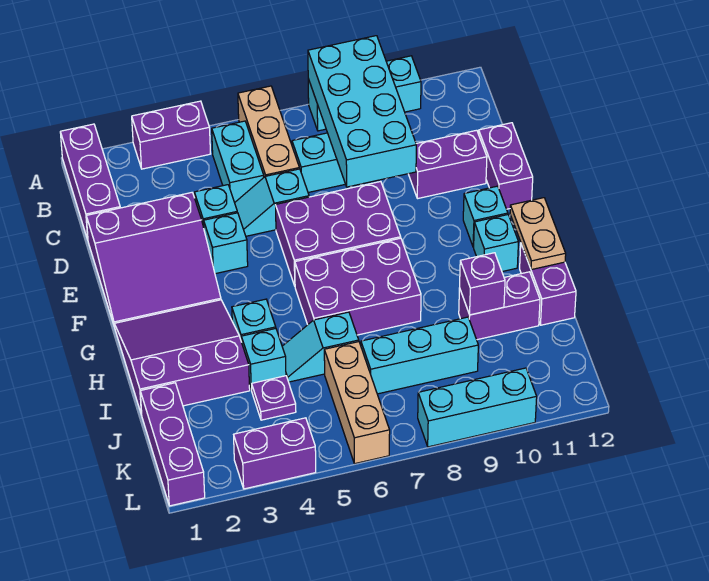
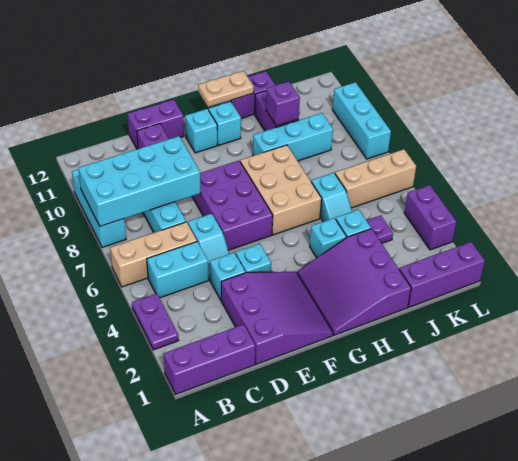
purple brick A3:A4 level 1 -> purple plate A3:A4 level 1
purple brick G6:H8 level 1 -> tan brick G6:H8 level 1
cyan brick J7:J9 level 1 -> cyan brick H9:J9 level 1

